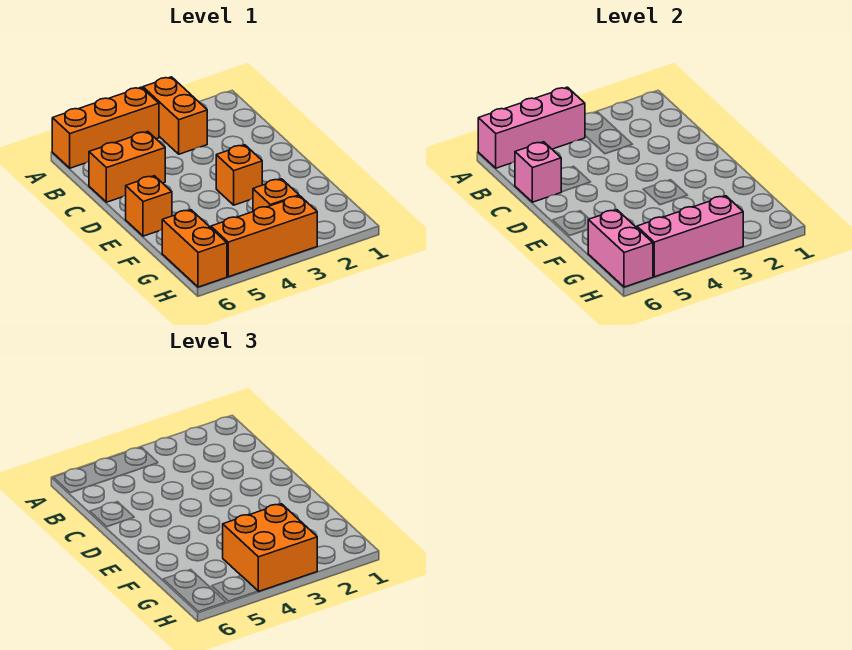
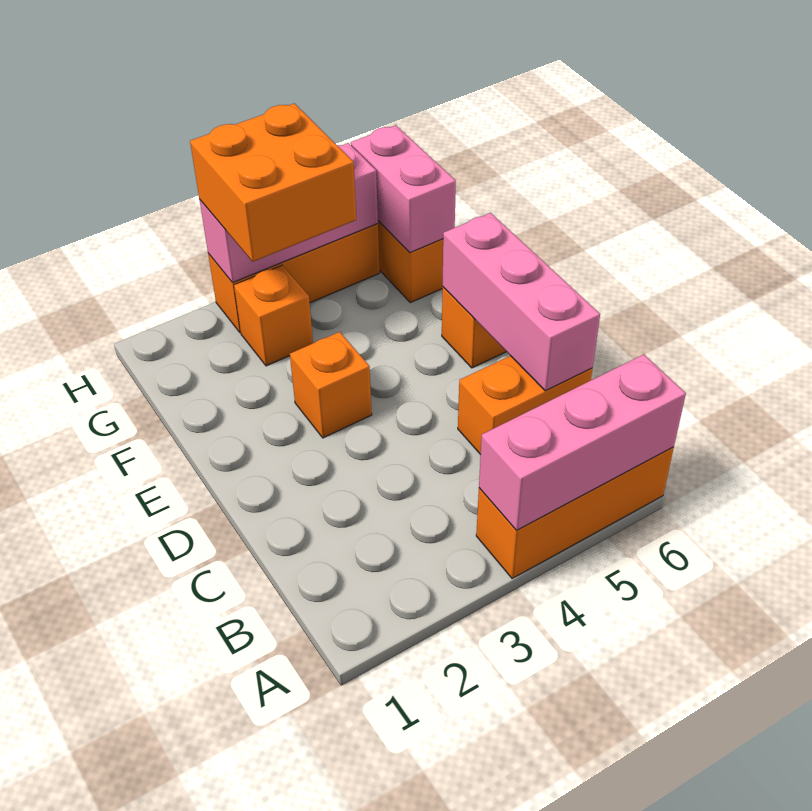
orange brick A3:B3 level 1 -> none
pink brick C6 level 2 -> pink brick C6:E6 level 2

